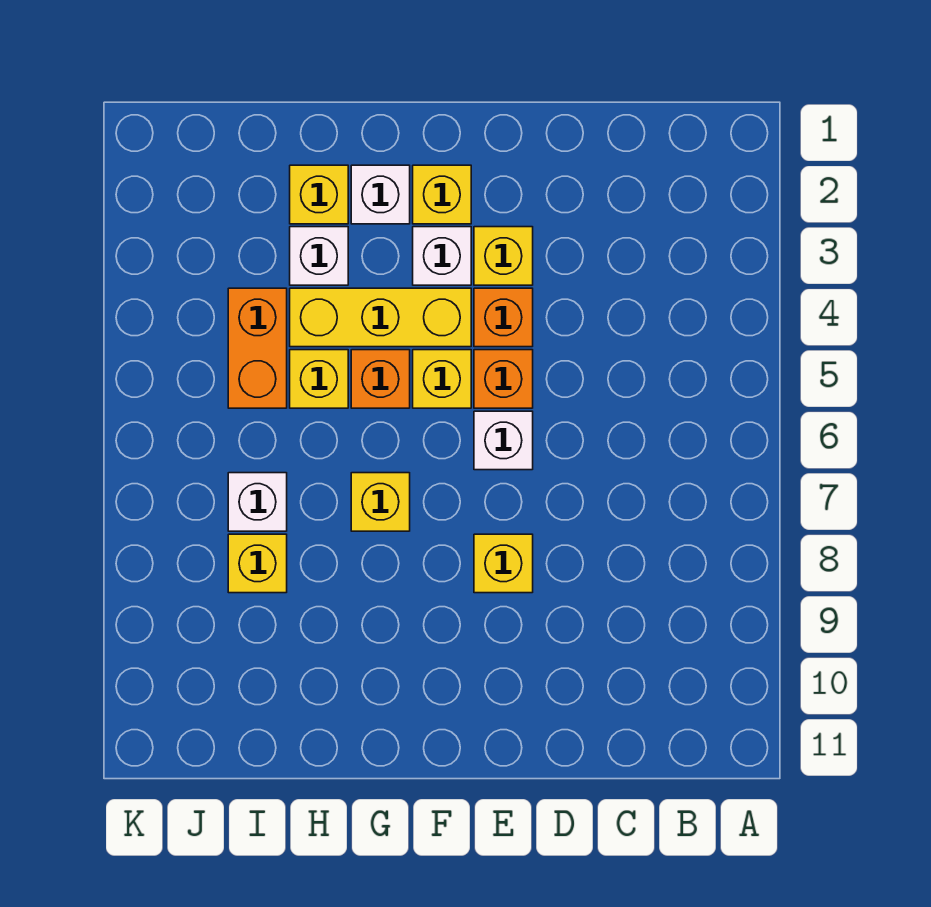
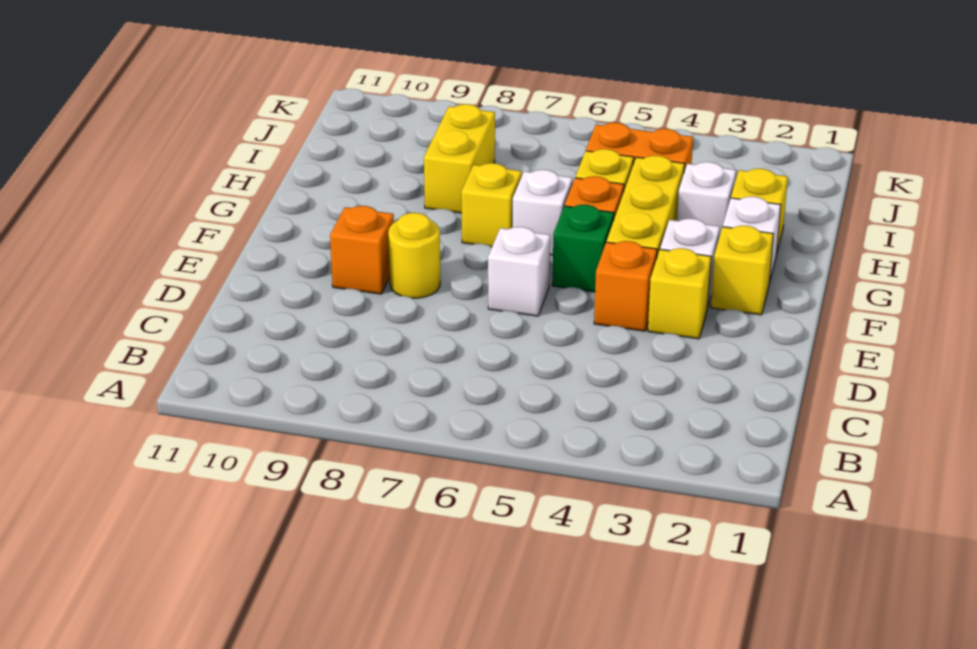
orange brick E5 level 1 -> orange brick E9 level 1
yellow brick E8 level 1 -> yellow round brick E8 level 1
yellow brick F5 level 1 -> green brick F5 level 1
white brick I7 level 1 -> white brick G6 level 1
yellow brick I8 level 1 -> yellow brick H8:I8 level 1

